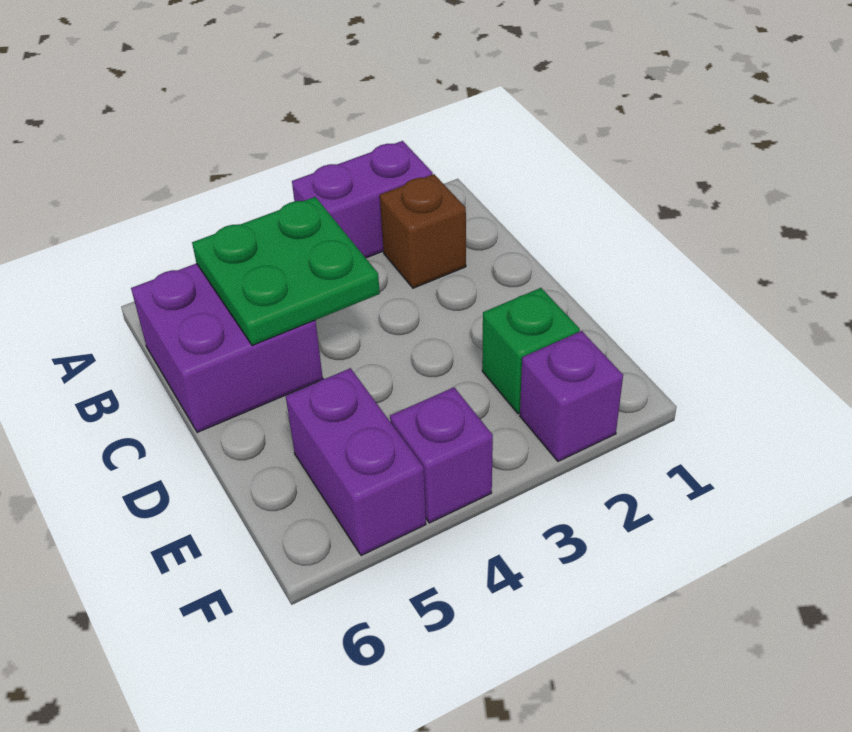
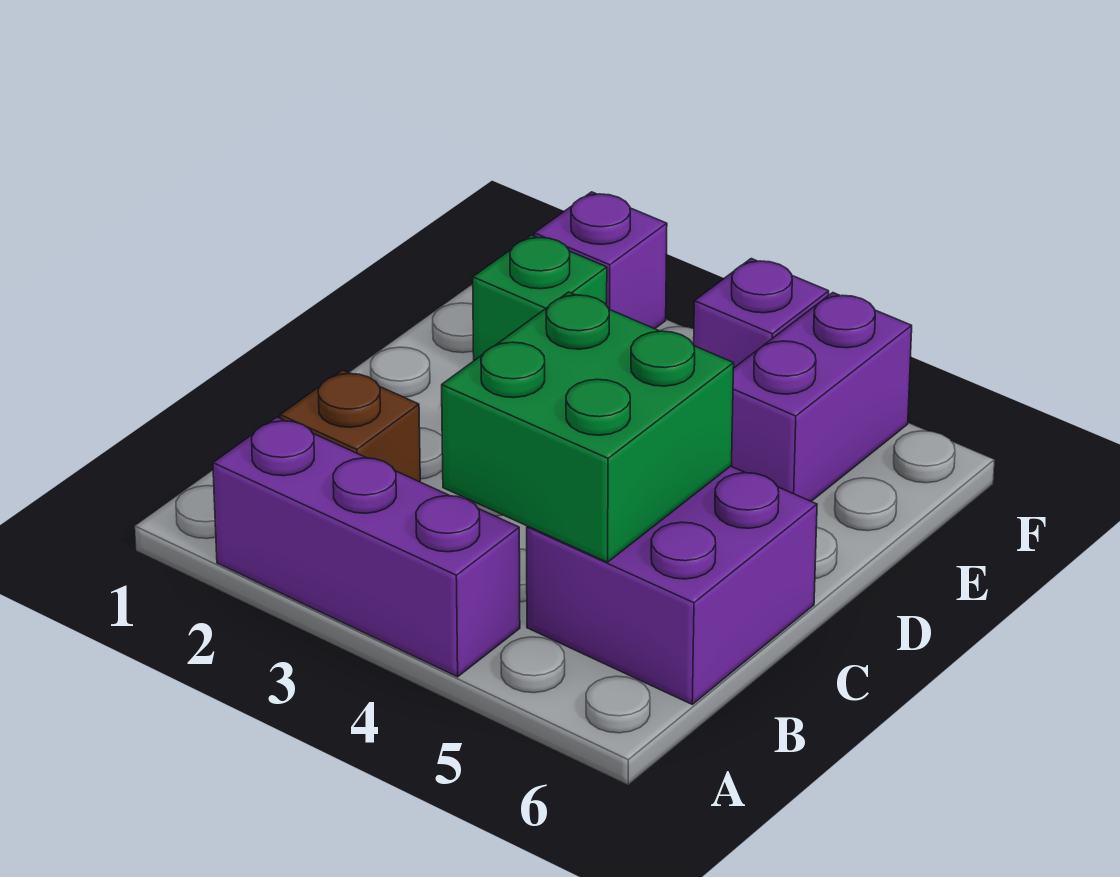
purple brick A2:A3 level 1 -> purple brick A2:A4 level 1
green plate B4:C5 level 2 -> green brick B4:C5 level 2

